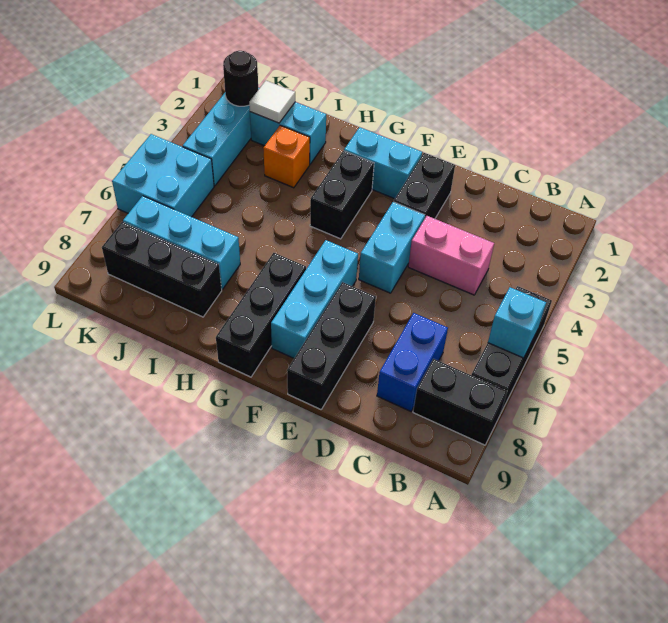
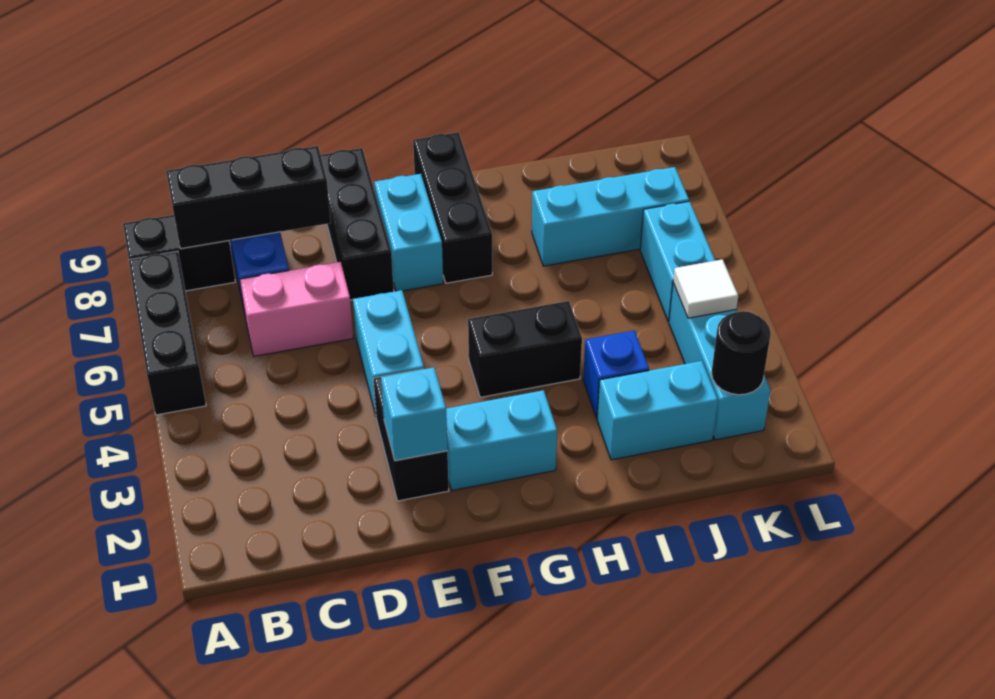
cyan brick A6 level 2 -> cyan brick E2 level 2
pink brick C4:D4 level 1 -> pink brick C6:D6 level 1
cyan brick F6:F8 level 1 -> cyan brick F7:F8 level 1
black brick G3:G4 level 1 -> black brick G4:H4 level 1
orange brick I3 level 1 -> blue brick I3 level 1
black brick I8:K8 level 1 -> black brick B8:D8 level 2
white tile J2 level 2 -> white tile K4 level 2
cyan brick K5:L6 level 1 -> cyan brick K5:K6 level 1

